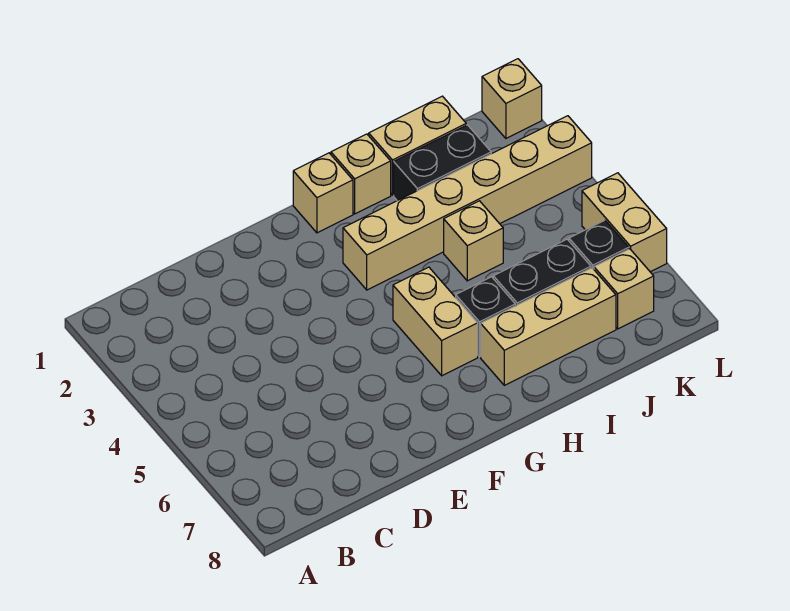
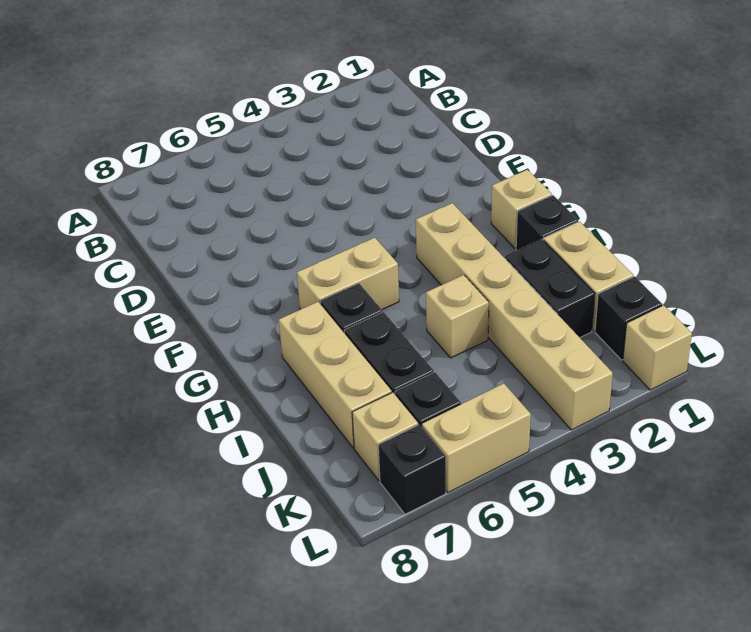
tan brick H1 level 1 -> black brick H1 level 1
none -> black brick K1 level 1
none -> black brick L7 level 1

